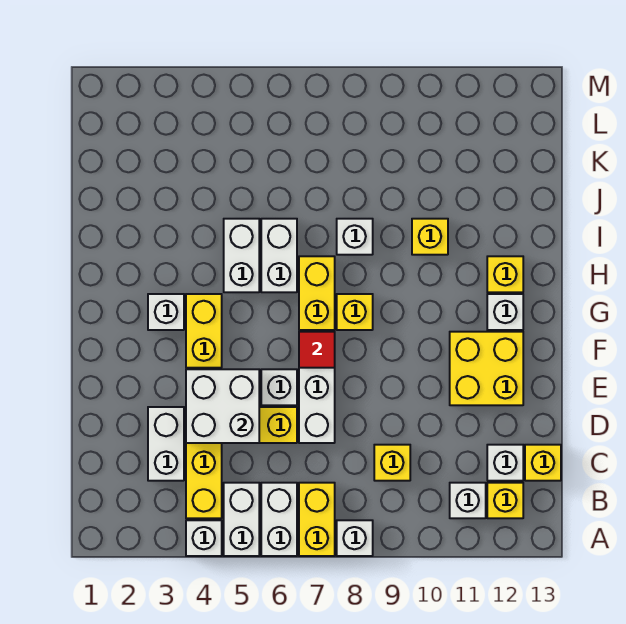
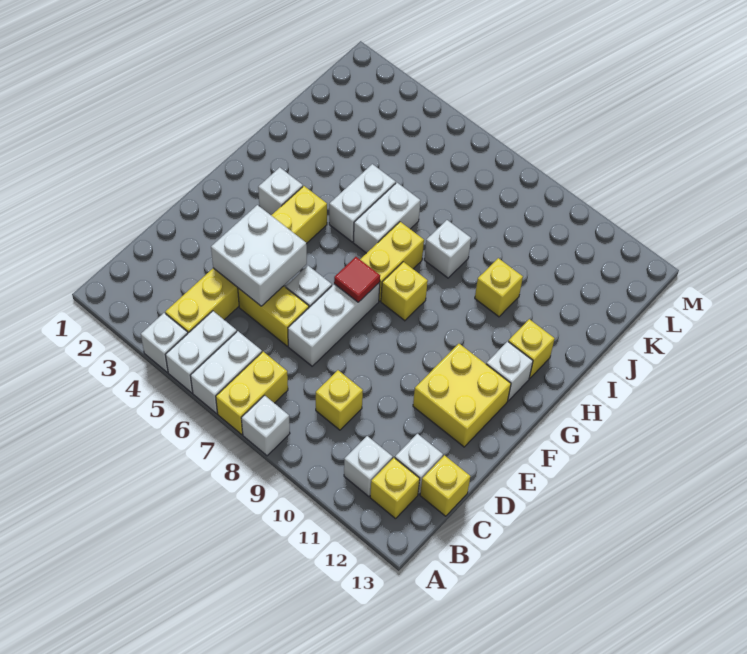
white brick C3:D3 level 1 -> none

